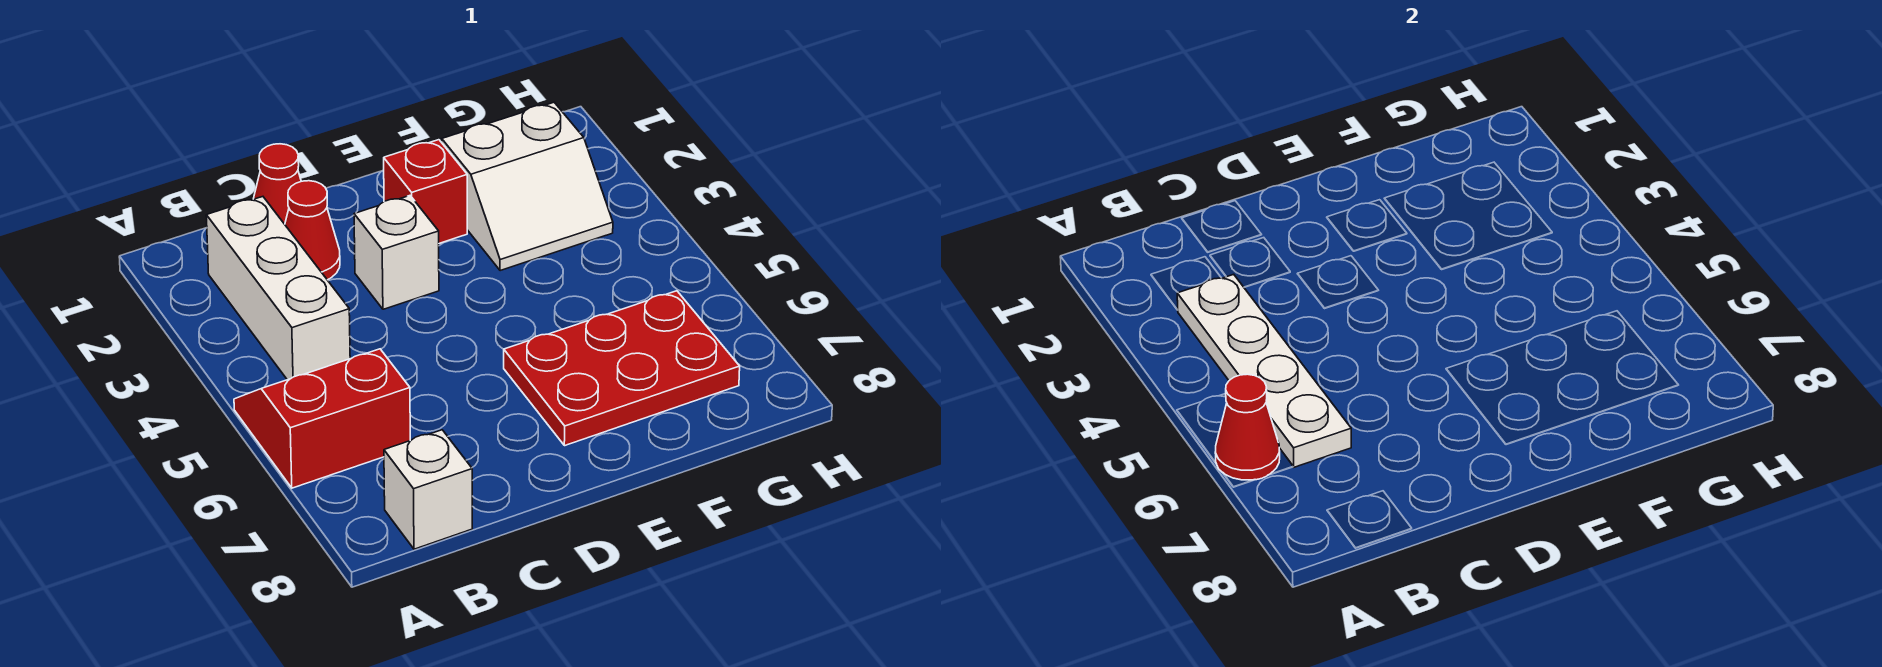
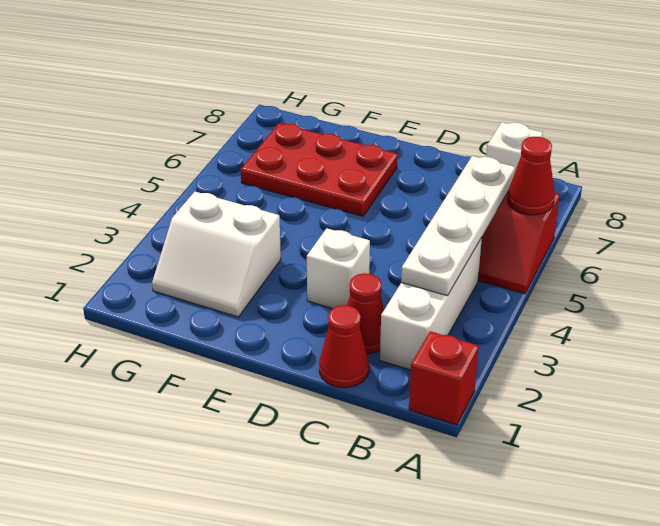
red brick E2 level 1 -> red brick A1 level 1
white slope F2:G3 level 1 top 2 -> white slope F2:G3 level 1 top 3

